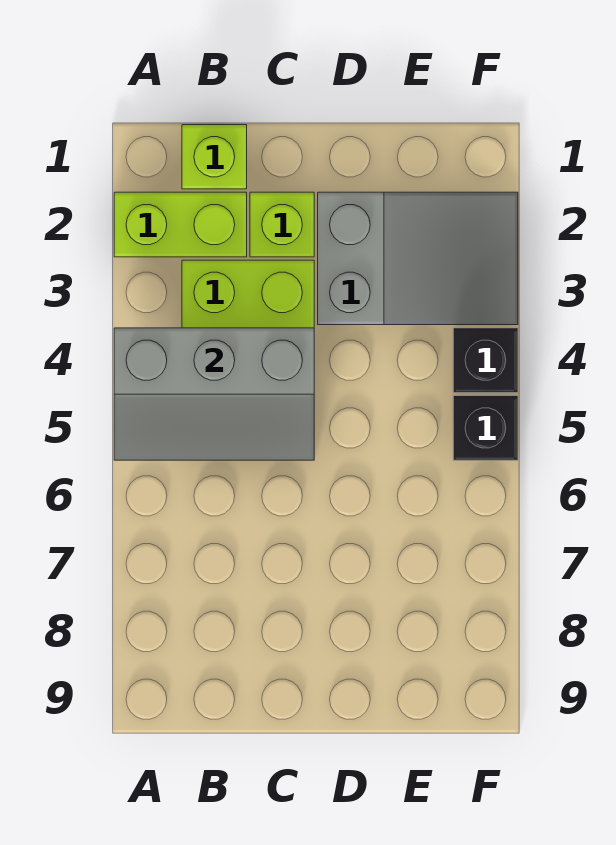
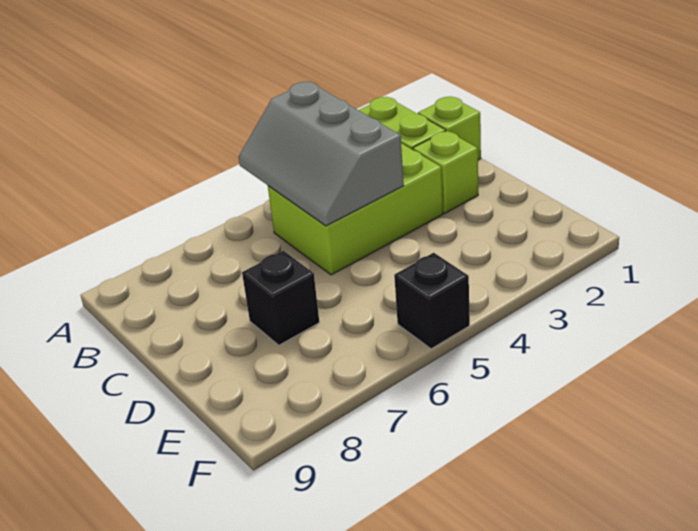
grey slope D2:F3 level 1 top D -> none
black brick F4 level 1 -> black brick D7 level 1

